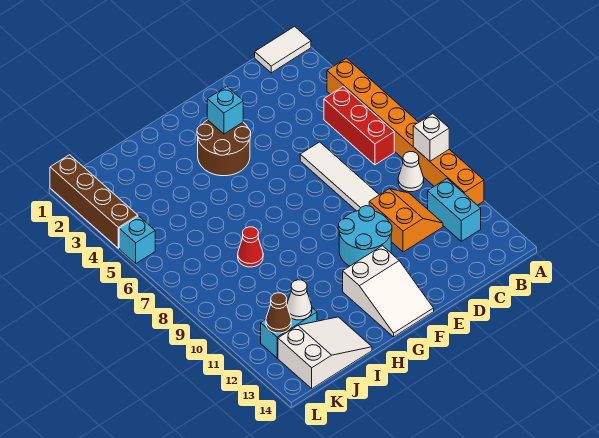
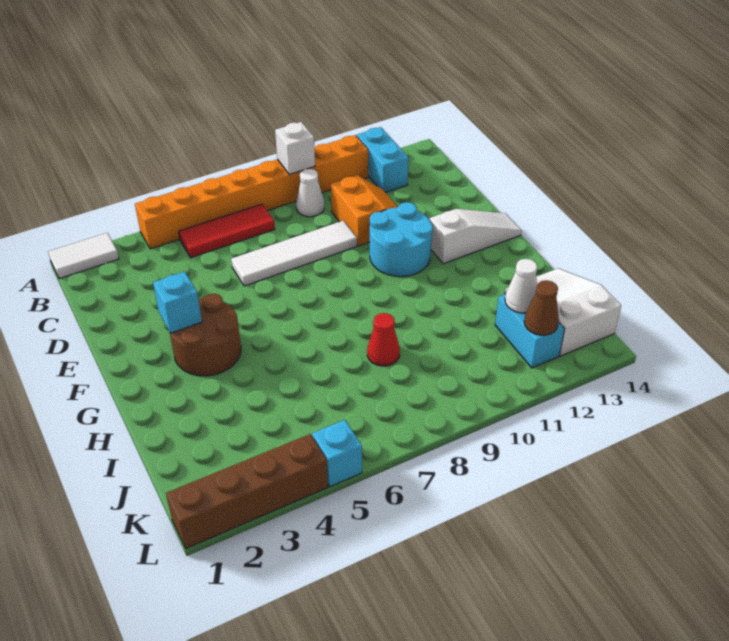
white tile A1:B1 level 1 -> white tile A1:A2 level 1
red brick B5:B7 level 1 -> red tile B5:B7 level 1
cyan brick B11:B12 level 1 -> cyan brick A12:B12 level 1
orange slope C10:D11 level 1 top D -> orange slope C10:D11 level 1 top 10
white slope F12:G14 level 1 top 12 -> white slope F12:F14 level 1 top 12

